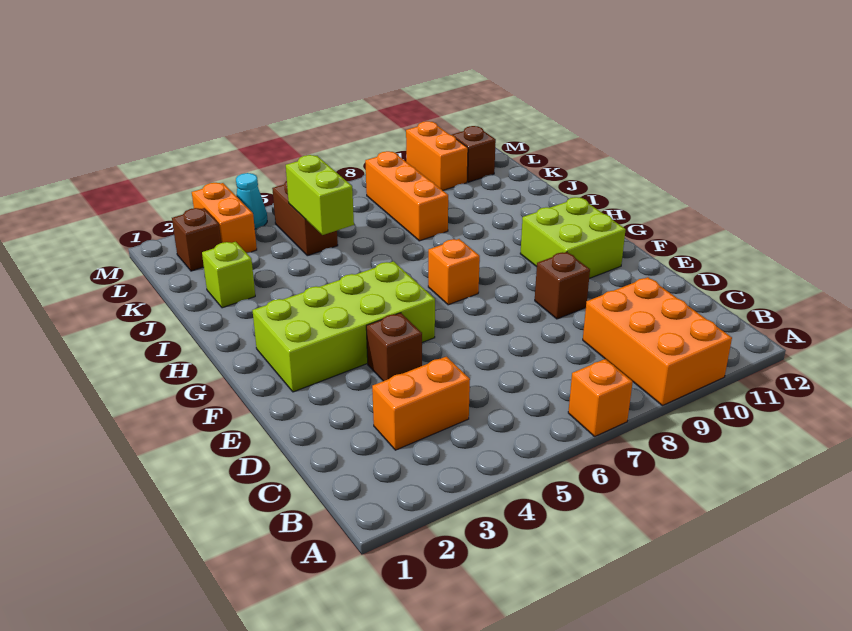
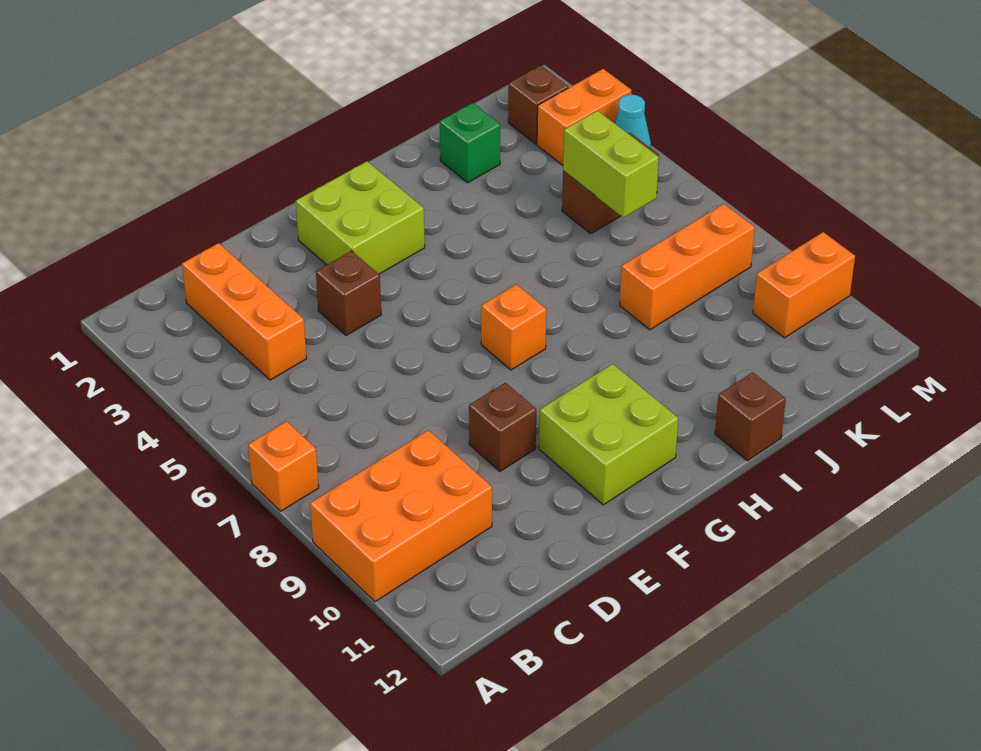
orange brick C3:C4 level 1 -> orange brick C2:C4 level 1
lime brick F2:G5 level 1 -> lime brick F2:G3 level 1
lime brick J2 level 1 -> green brick J2 level 1
lime brick J5:K5 level 2 -> lime brick K5:K6 level 2
brown brick L11 level 1 -> brown brick I12 level 1

